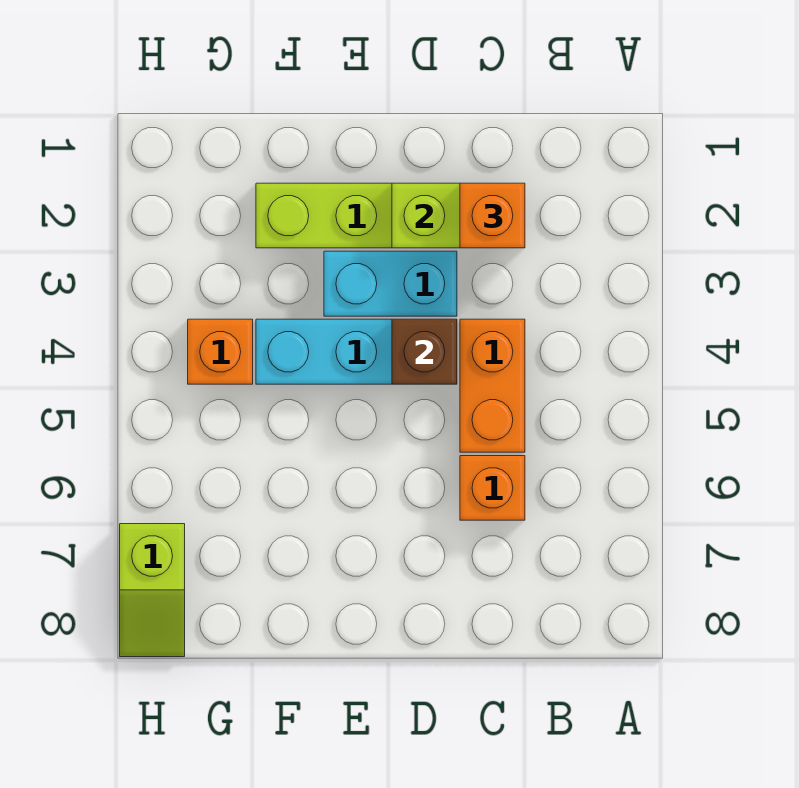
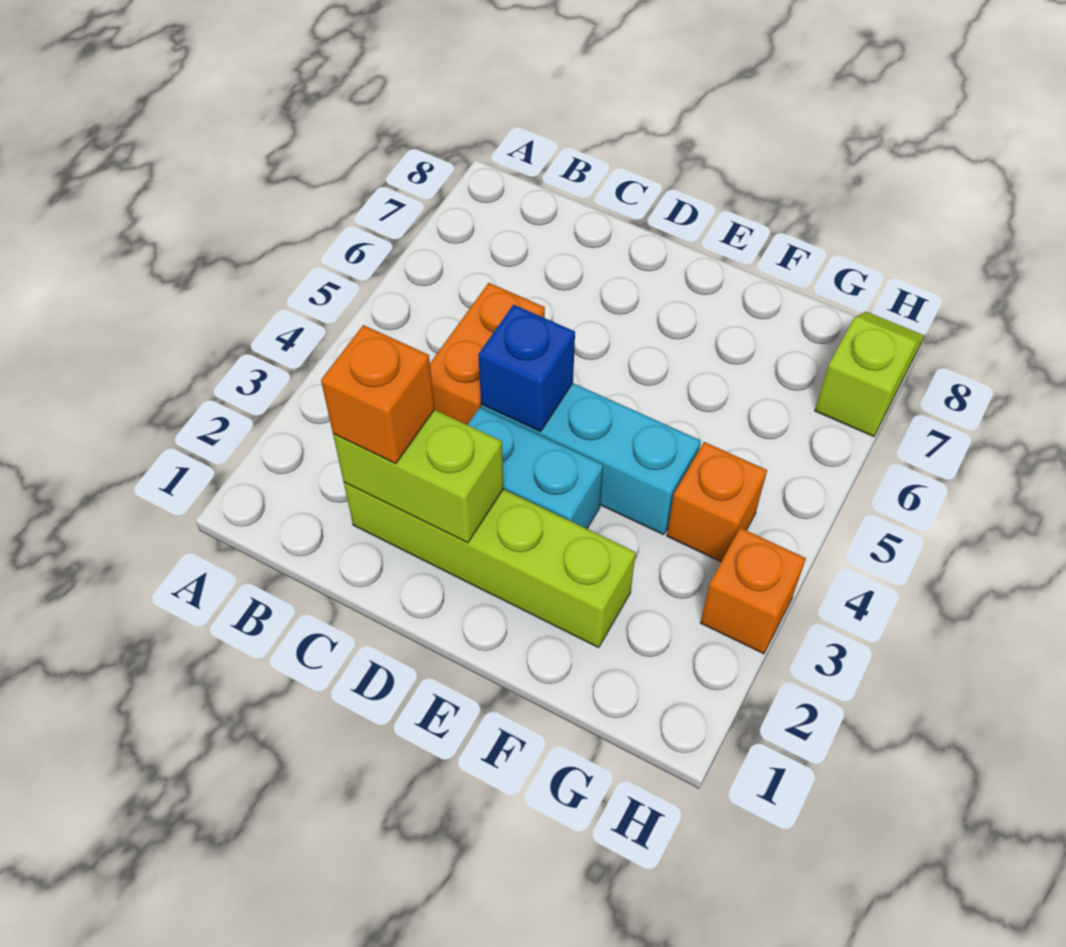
orange brick C6 level 1 -> orange brick H3 level 1
brown brick D4 level 2 -> blue brick D4 level 2

